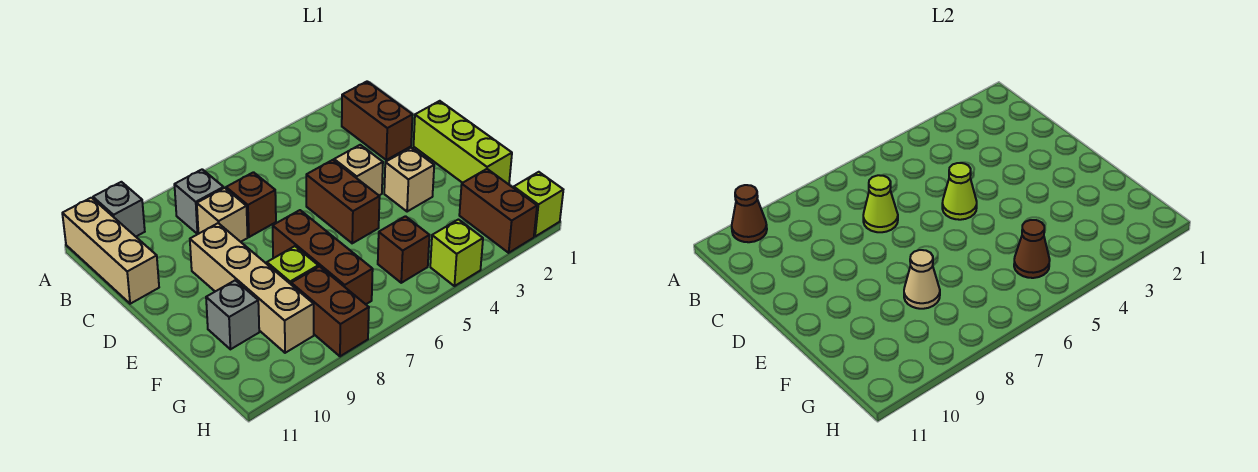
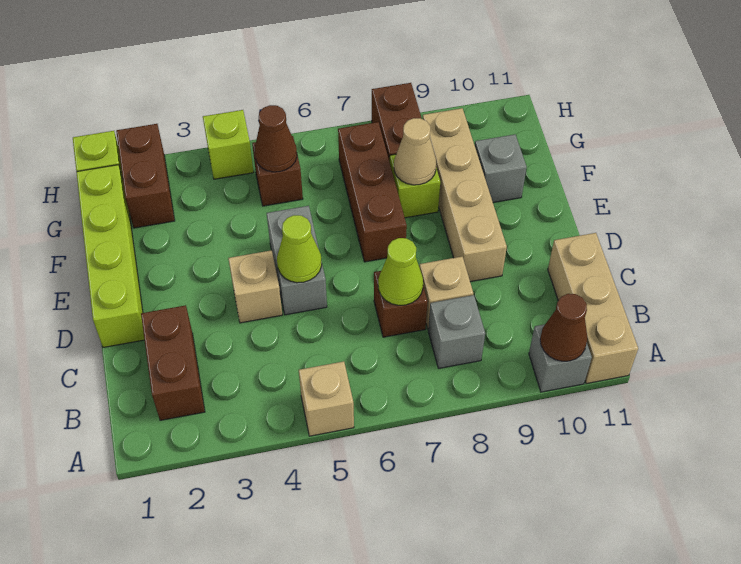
lime brick D1:F1 level 1 -> lime brick D1:G1 level 1
brown brick D5:E5 level 1 -> grey brick D5:E5 level 1
tan brick E3 level 1 -> tan brick A5 level 1

